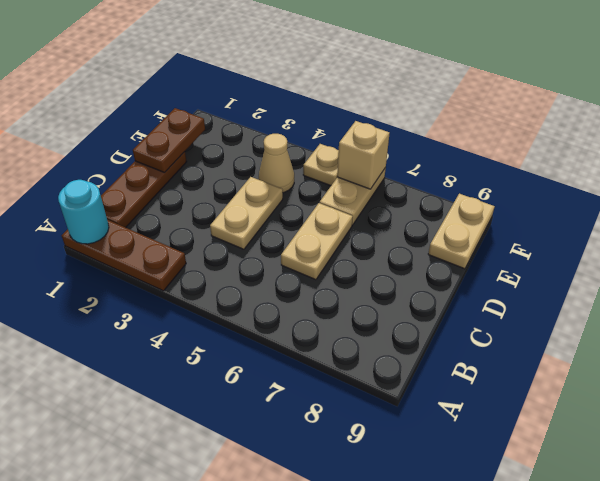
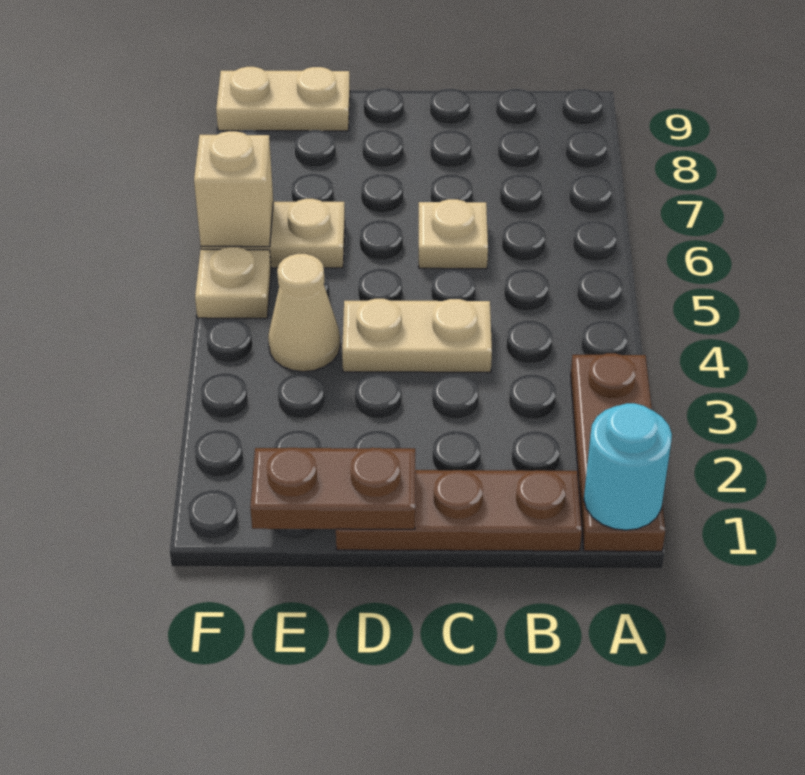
tan plate C6:D6 level 1 -> tan plate C6 level 1

